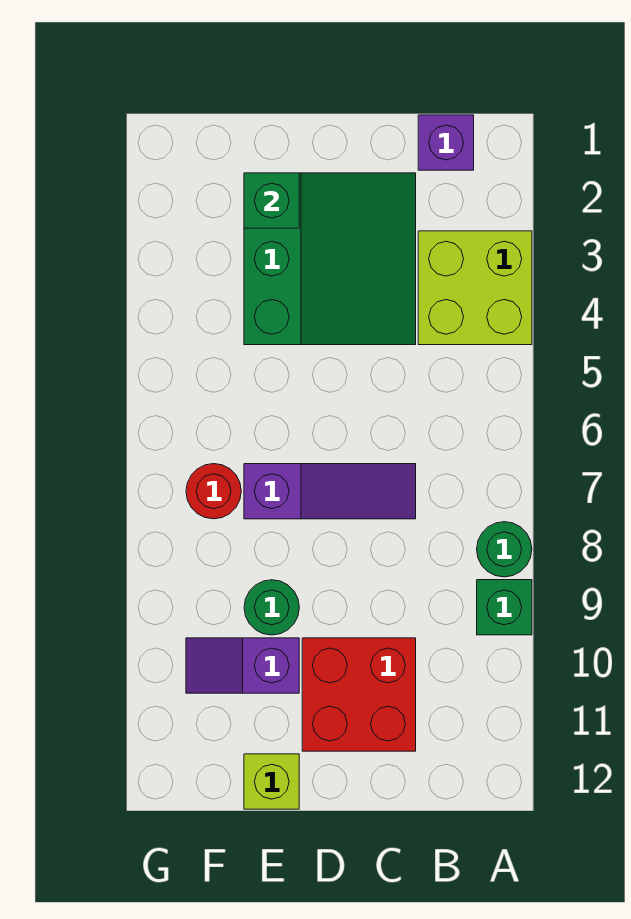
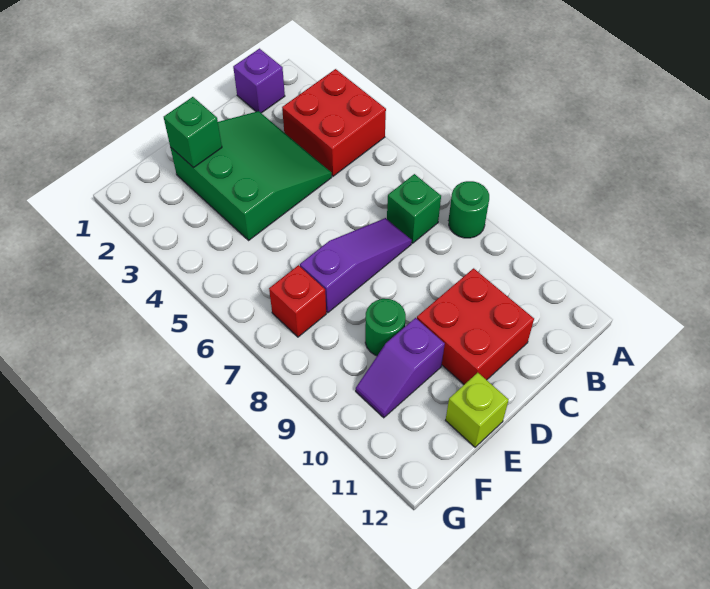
lime brick A3:B4 level 1 -> red brick A3:B4 level 1
green brick A9 level 1 -> green brick B7 level 1
red round brick F7 level 1 -> red brick F7 level 1

